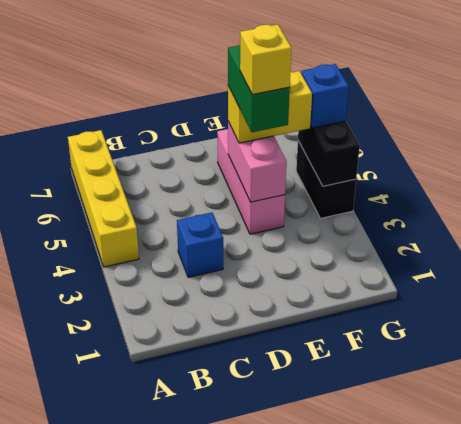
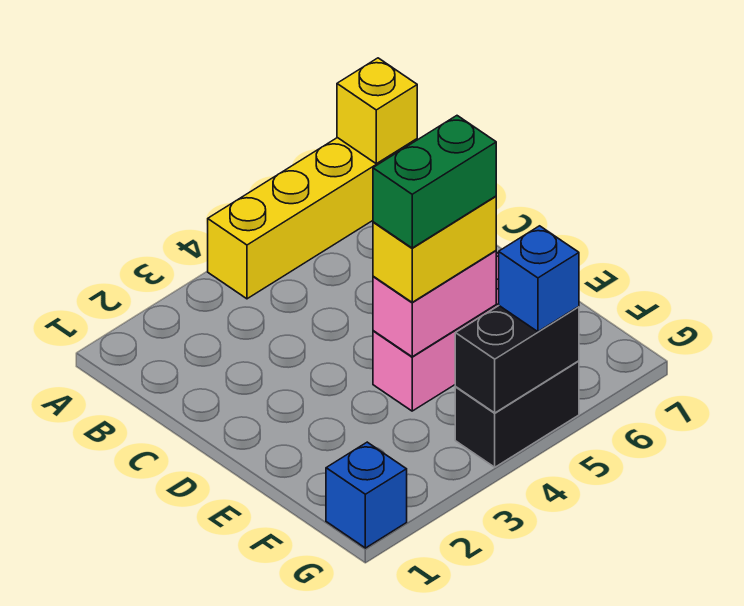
blue brick C3 level 1 -> blue brick G1 level 1
yellow brick E4 level 5 -> yellow brick A7 level 2
yellow brick E5:F5 level 3 -> yellow brick E4:E5 level 3

